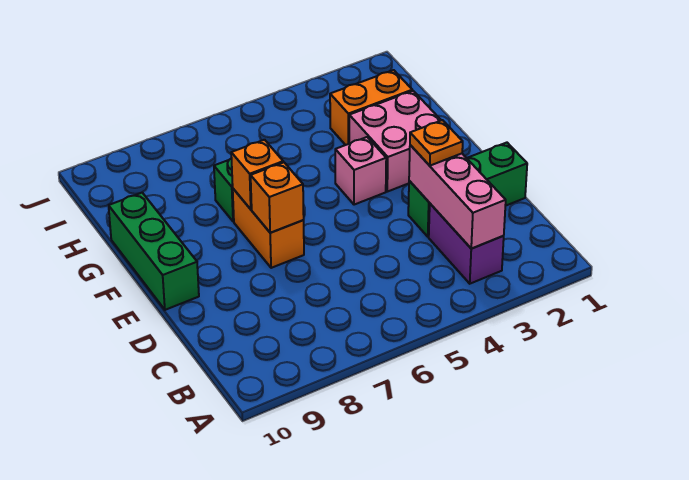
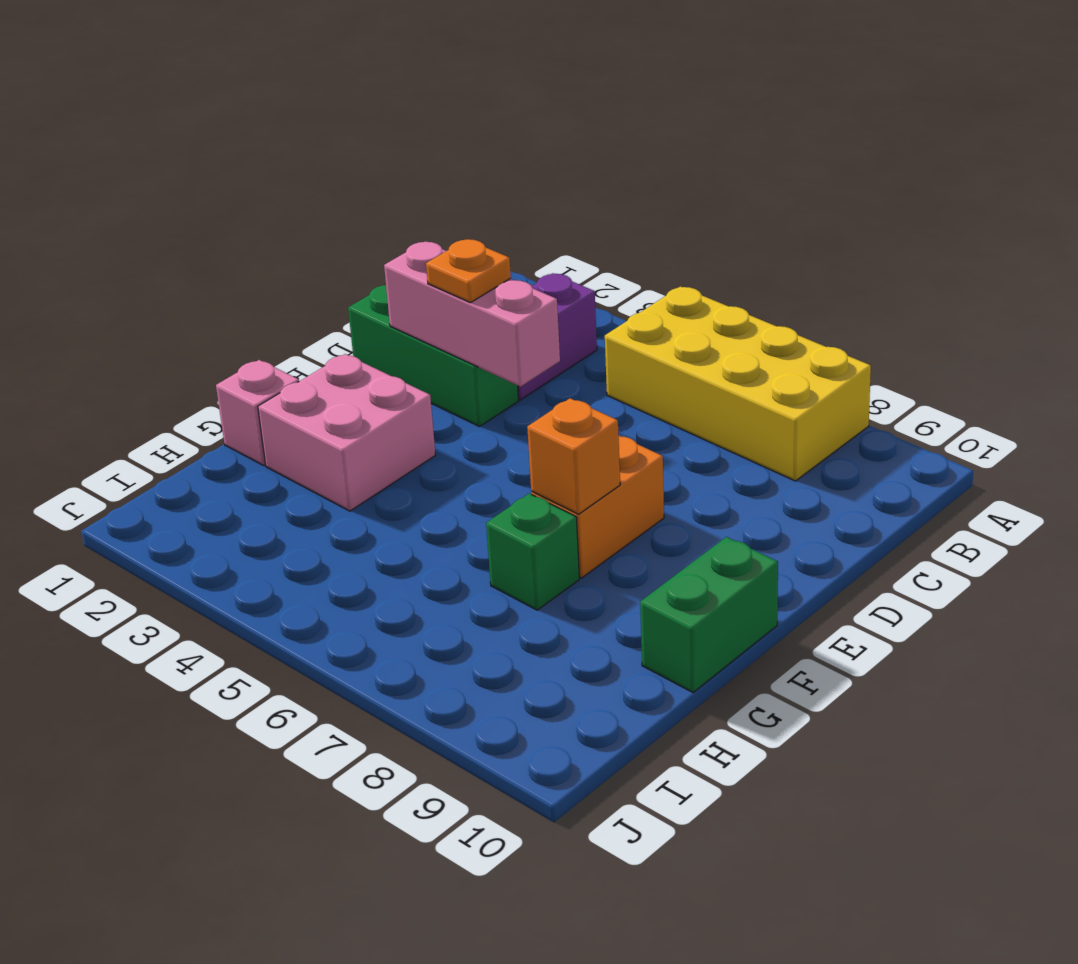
none -> yellow brick A5:B8 level 1
pink brick B3:D3 level 2 -> pink brick D2:D4 level 2
orange brick E7 level 2 -> none
green brick E10:G10 level 1 -> green brick F10:G10 level 1
pink brick F4 level 1 -> pink brick G1 level 1
orange brick H2:H3 level 1 -> none

